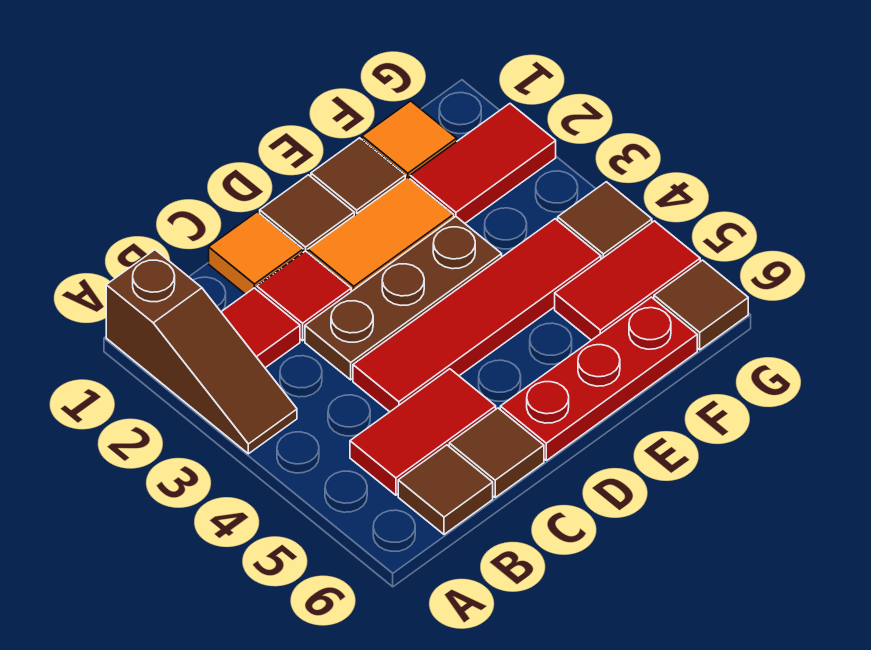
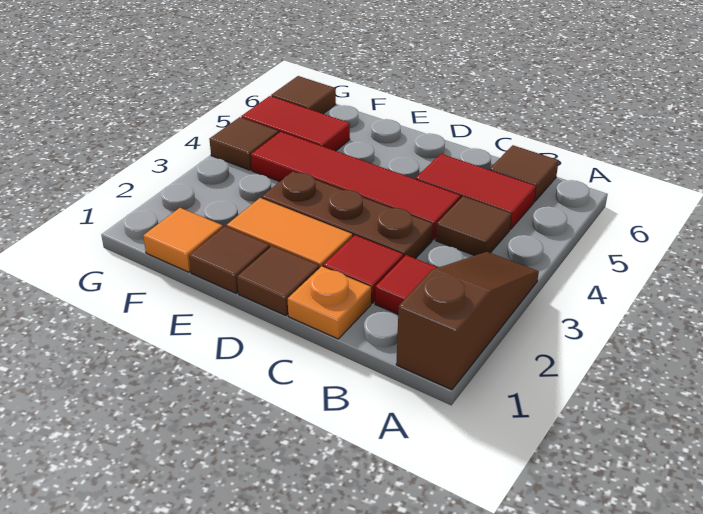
orange tile C1 level 1 -> orange plate C1 level 1
brown tile C6 level 1 -> brown tile B4 level 1
red plate D6:F6 level 1 -> none
red tile F2:G2 level 1 -> none

